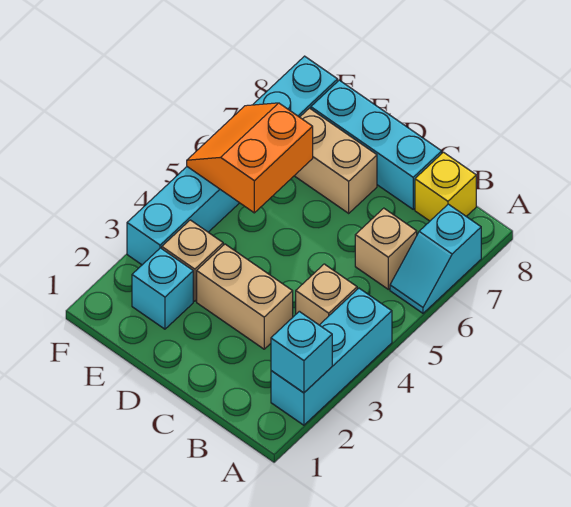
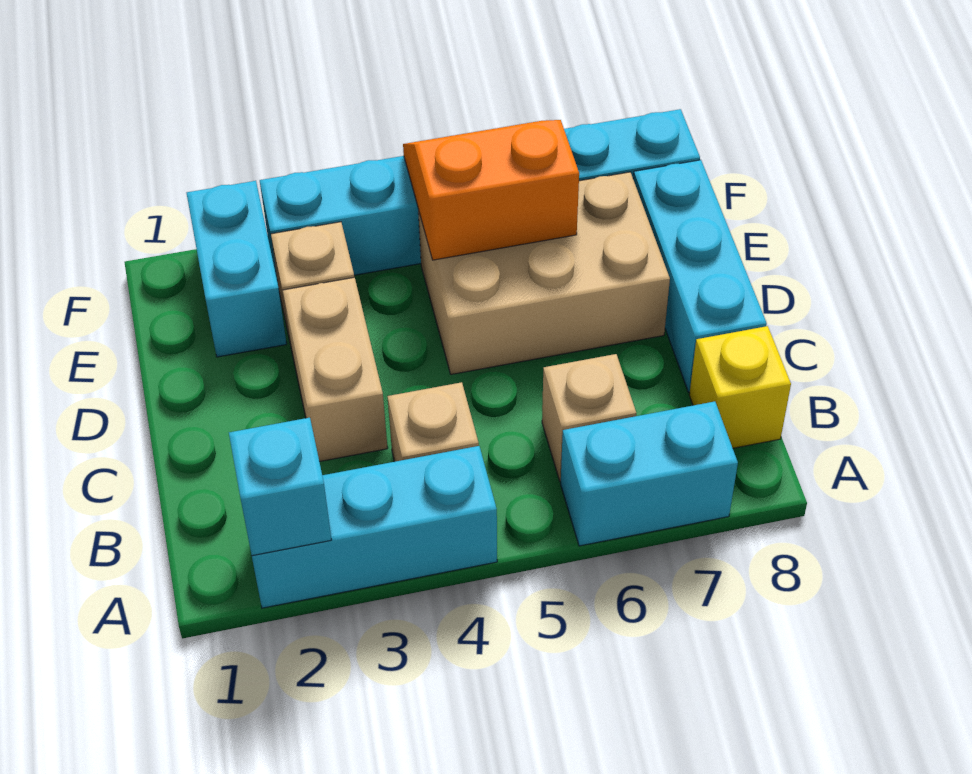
cyan slope A6:A7 level 1 top 7 -> cyan brick A6:A7 level 1
tan brick D7:E7 level 1 -> tan brick D5:E7 level 1
cyan brick E2 level 1 -> cyan brick E2:F2 level 1

